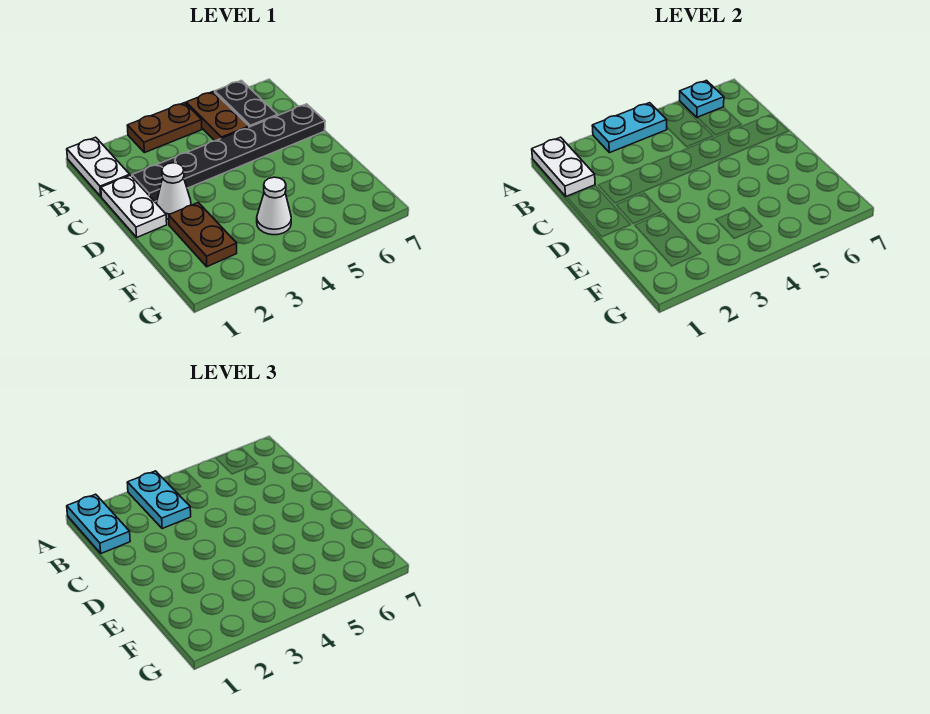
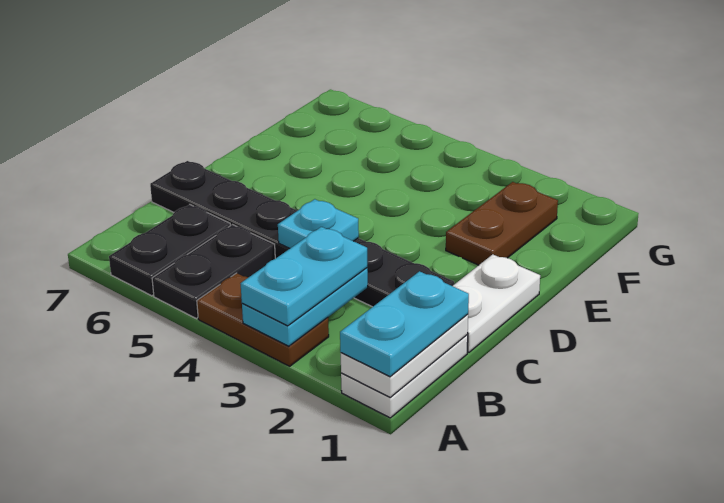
cyan plate A3:A4 level 2 -> cyan plate A3:B3 level 2
brown plate A5:B5 level 1 -> black plate A5:B5 level 1
cyan plate A6 level 2 -> cyan plate C4 level 2
white cone D2 level 1 -> none
white cone F4 level 1 -> none

